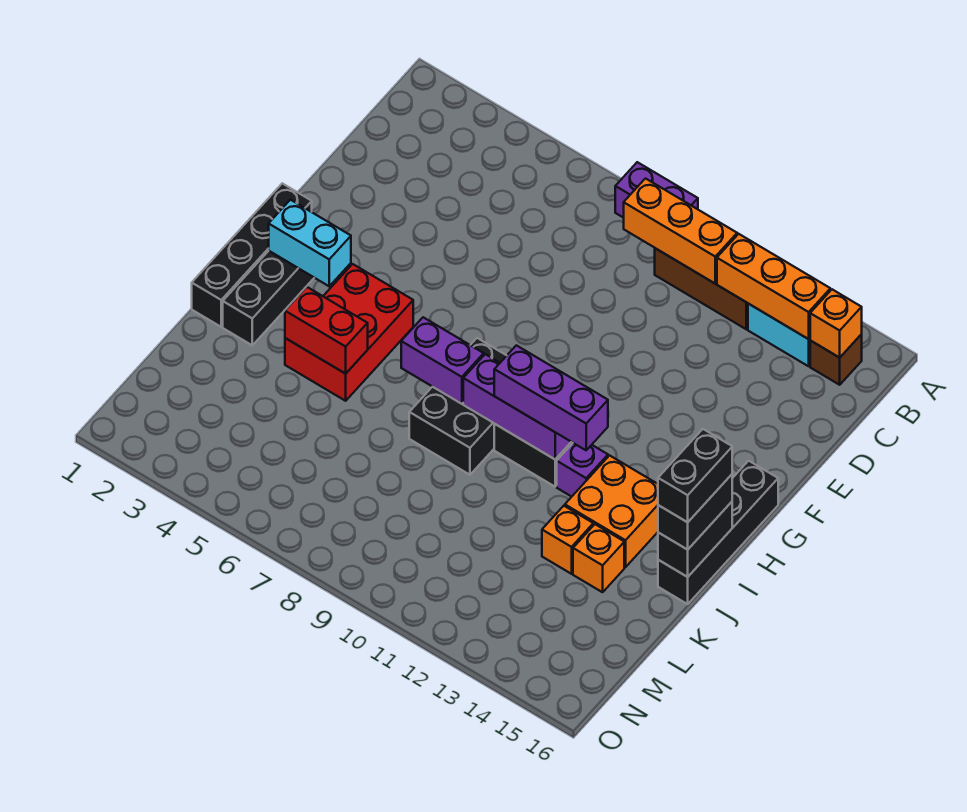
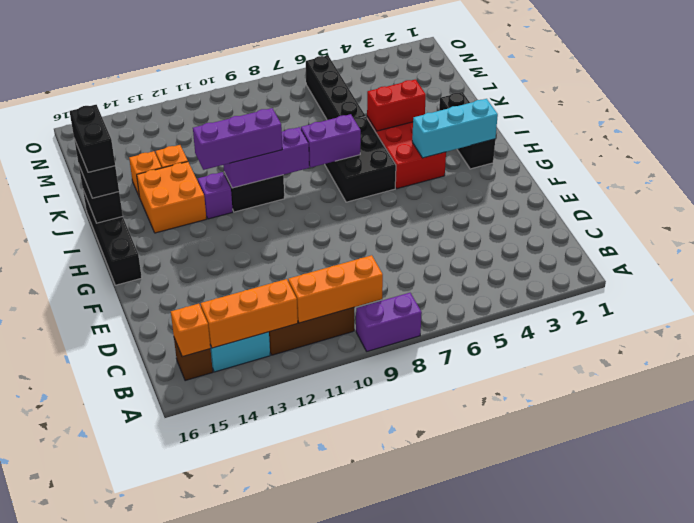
black brick G1:J1 level 1 -> black brick K6:N6 level 1
cyan brick H2:H3 level 2 -> cyan brick H2:H4 level 2
black brick H8:J9 level 1 -> black brick H6:J7 level 1

